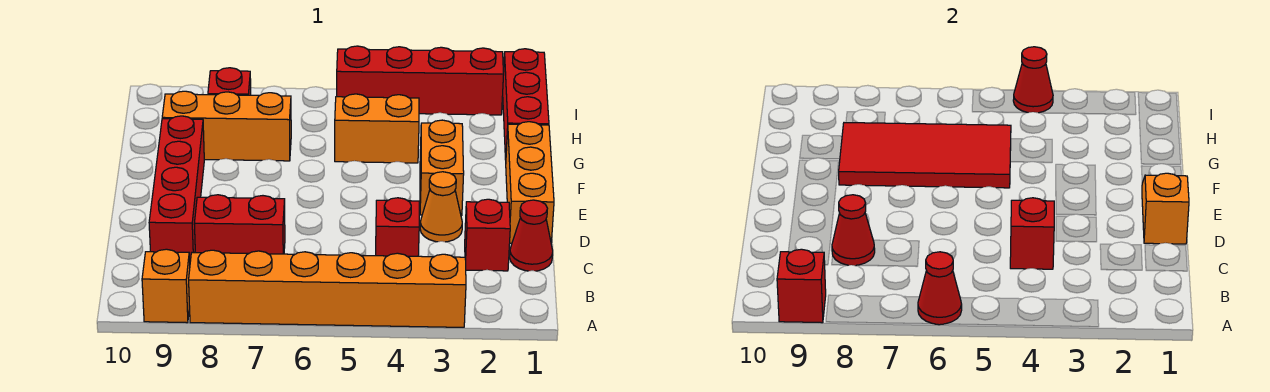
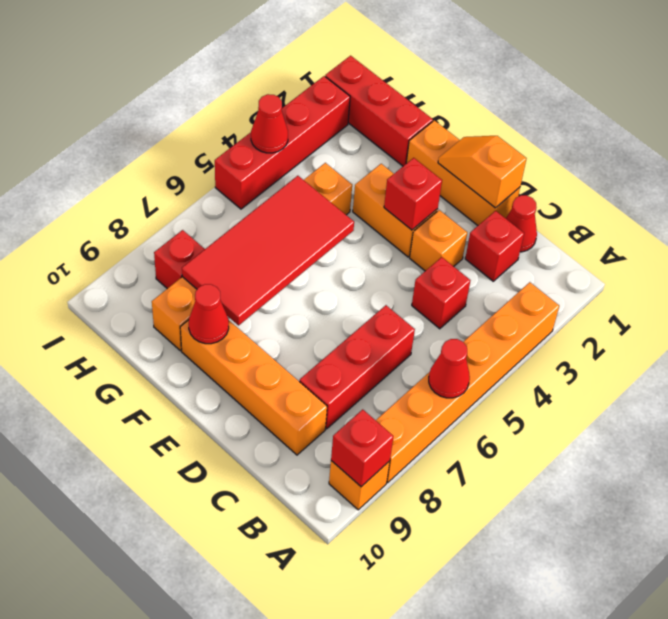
red brick C4 level 2 -> red brick E3 level 2
red brick C7:C8 level 1 -> red brick C6:C8 level 1
red cone C8 level 2 -> red cone F9 level 2
red brick C9:F9 level 1 -> orange brick C9:F9 level 1
orange cone D3 level 1 -> orange brick D3 level 1

